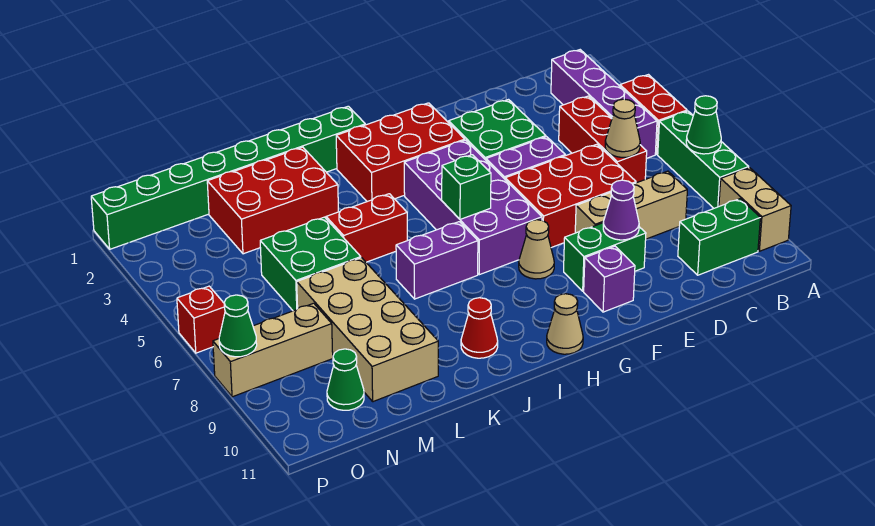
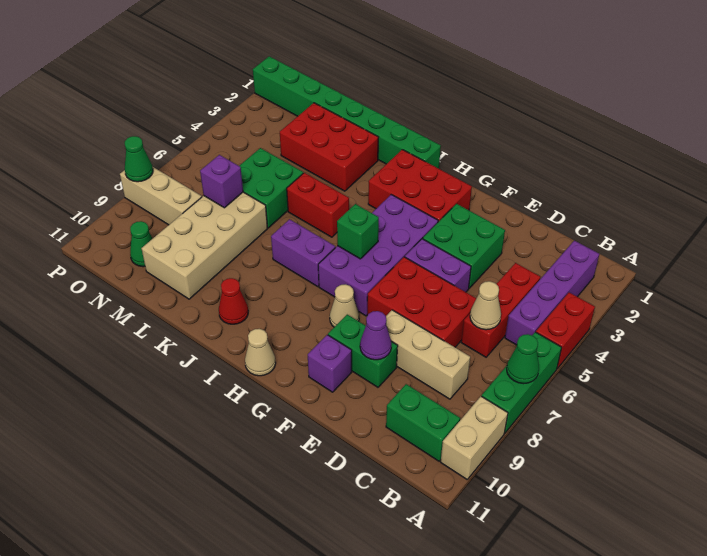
none -> purple brick M7 level 2
red brick P6 level 1 -> none

